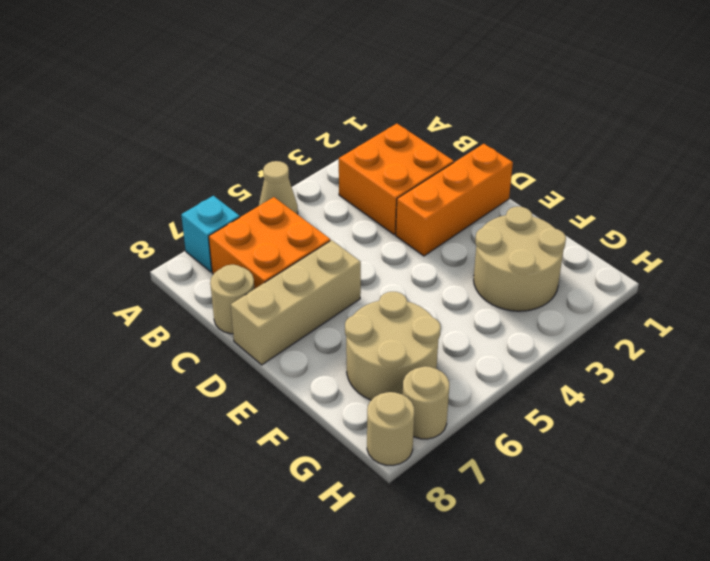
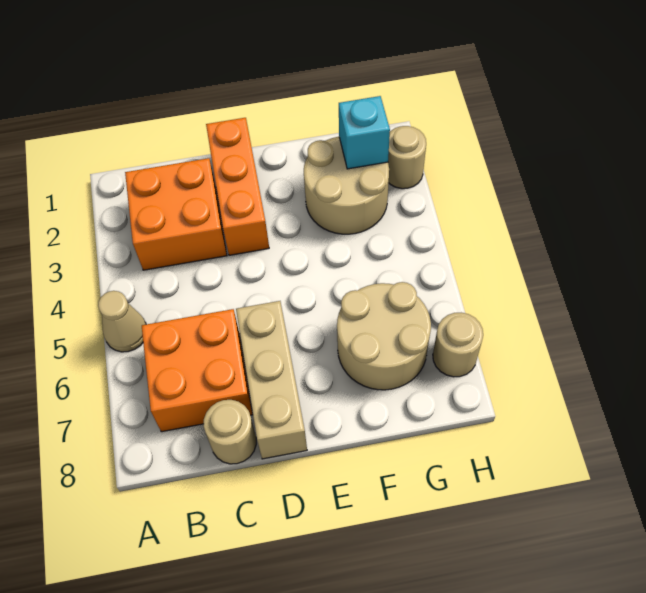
cyan brick A7 level 1 -> cyan brick G2 level 2
tan round brick H8 level 1 -> tan round brick H2 level 1

